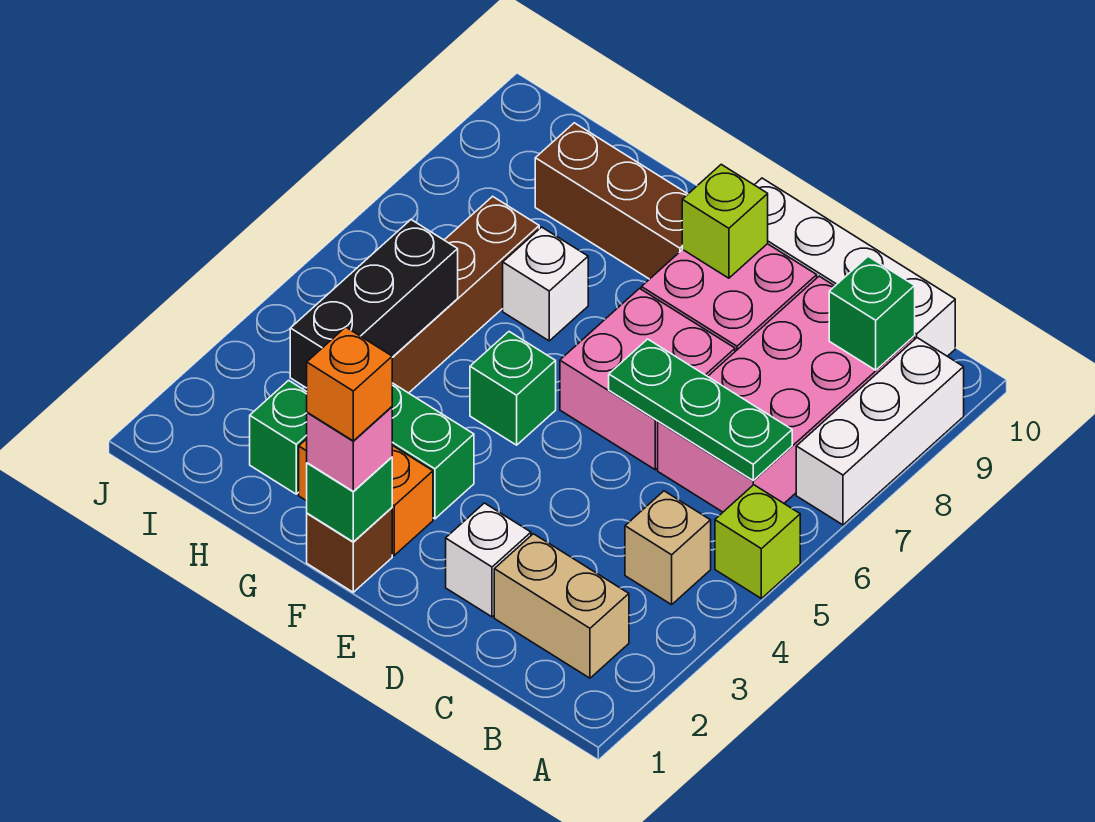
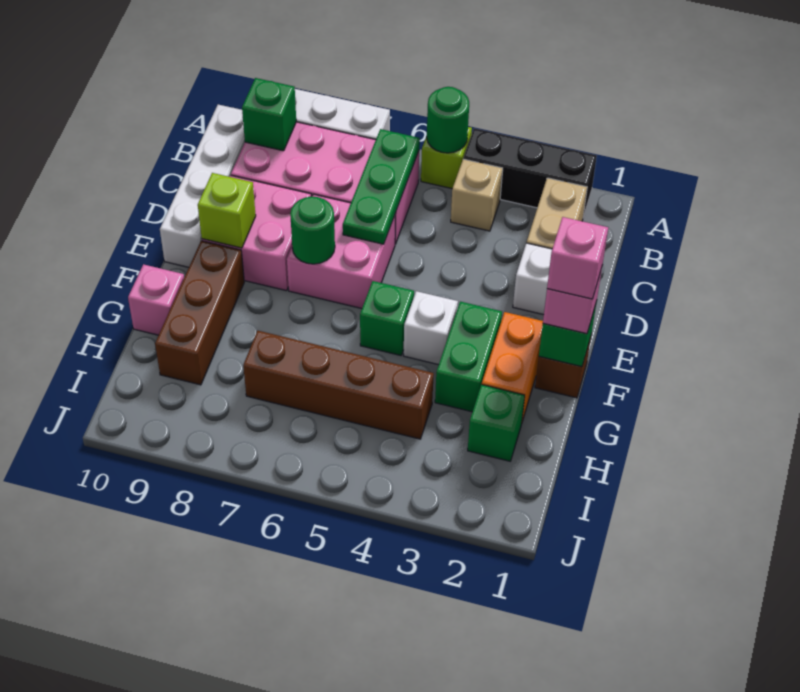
none -> green round brick A5 level 2
none -> green round brick E7 level 2
orange brick F1 level 4 -> pink brick F1 level 4
white brick G7 level 1 -> white brick F4 level 1
none -> pink brick G10 level 1
black brick H3:H5 level 2 -> black brick A2:A4 level 1

